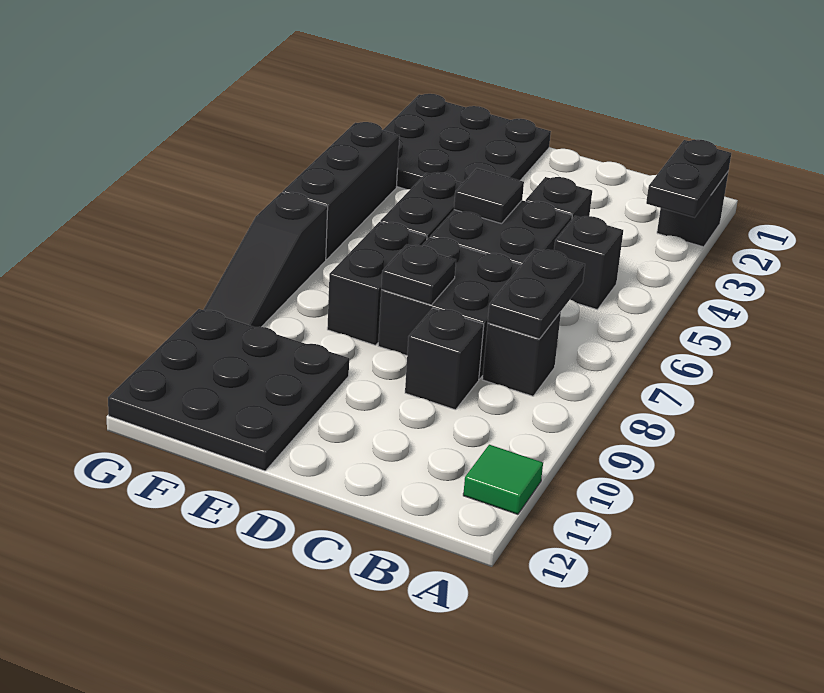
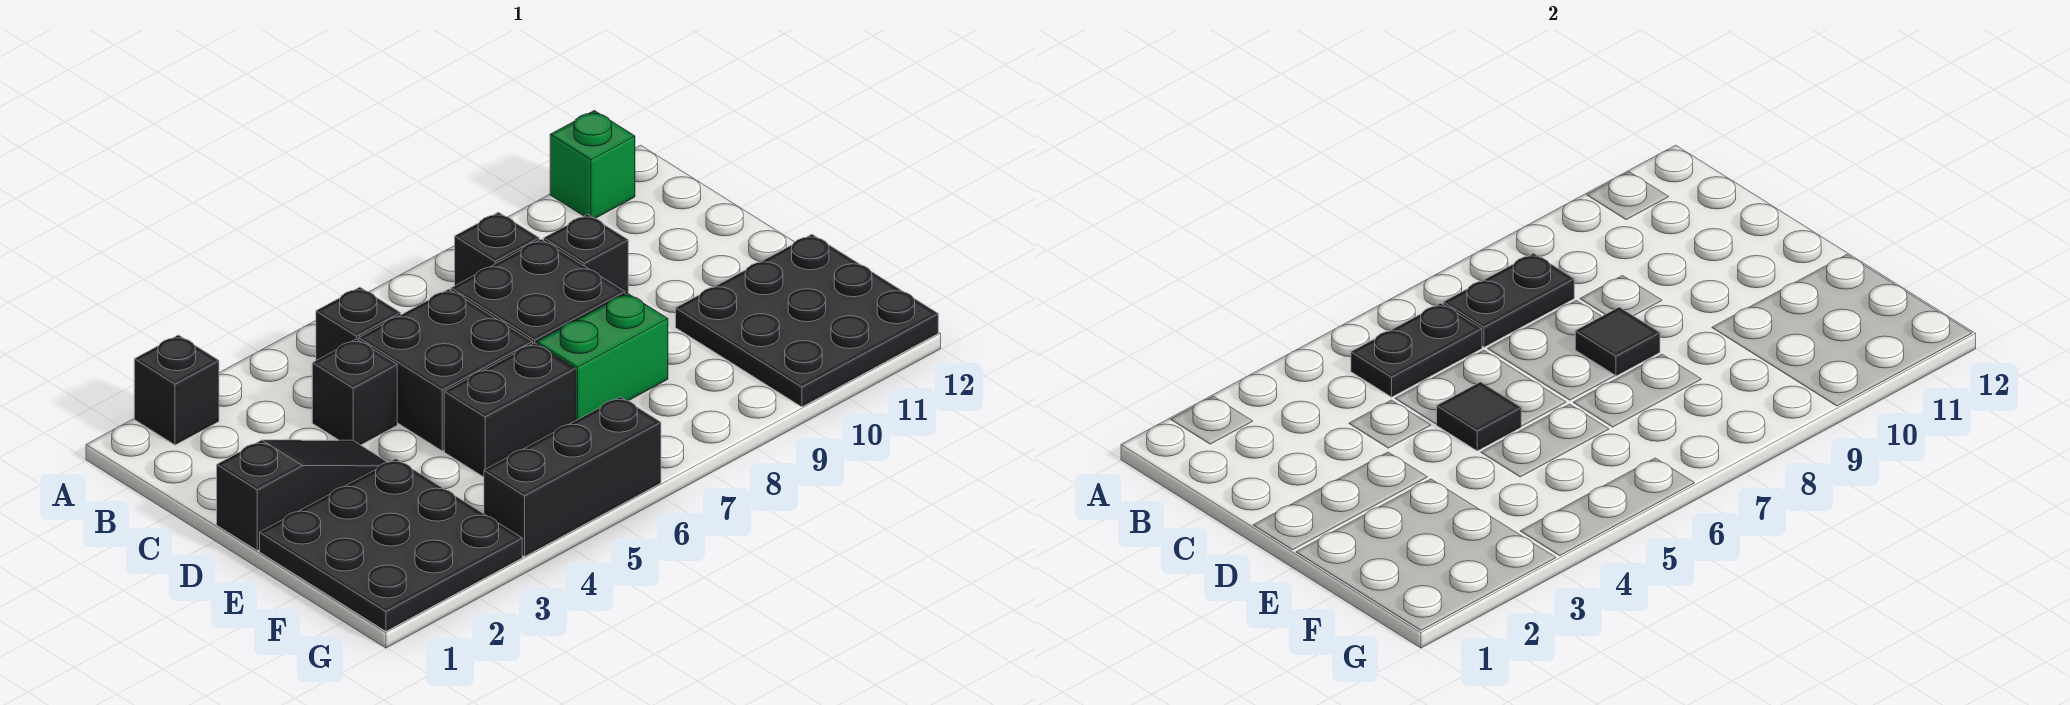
black plate A2:A3 level 2 -> black plate B5:B6 level 2
green tile A11 level 1 -> green brick A11 level 1
black plate D8 level 2 -> black tile D8 level 2
black brick E7:E8 level 1 -> green brick E7:E8 level 1
black slope G7:G9 level 1 top 7 -> black slope D1:D3 level 1 top 1

